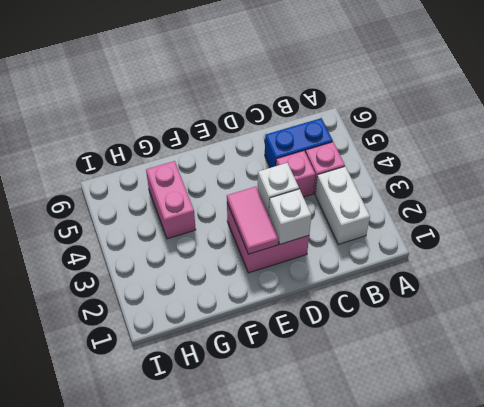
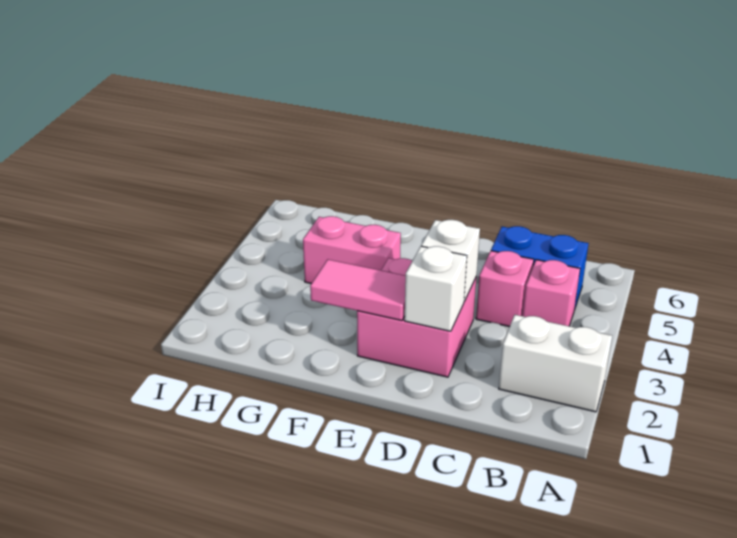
white brick B2:B3 level 1 -> white brick A2:B2 level 1
pink tile E2:E3 level 2 -> pink tile E2:F2 level 2
pink brick G4:G5 level 1 -> pink brick F4:G4 level 1

